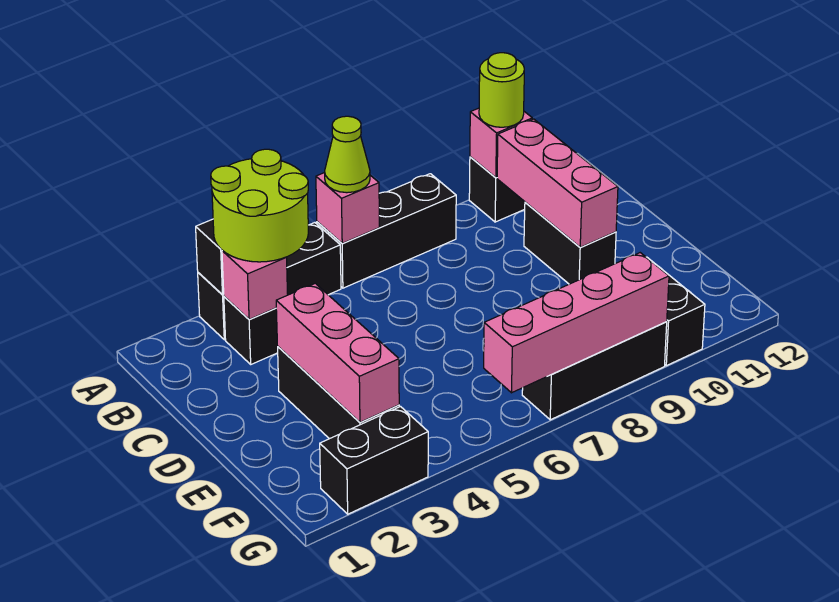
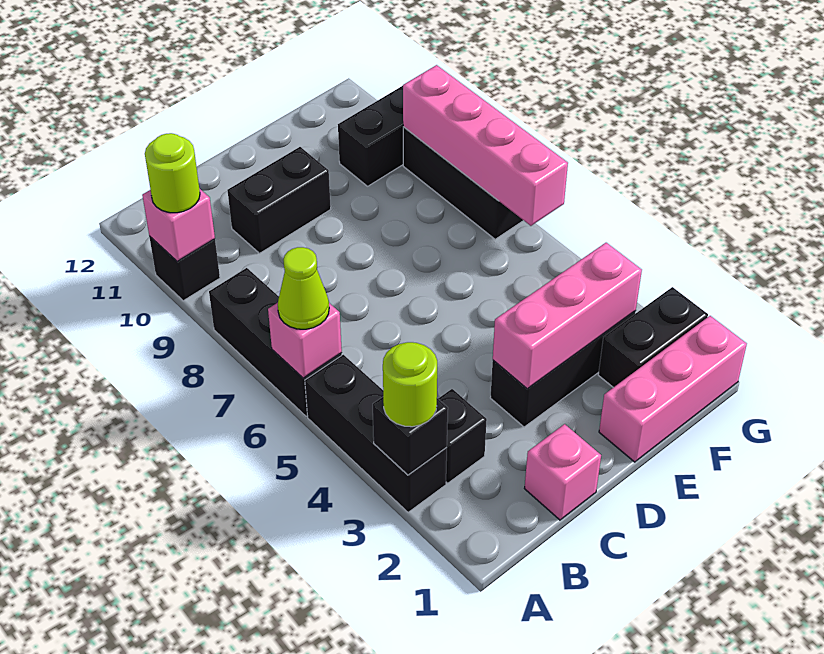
lime round brick A3:B4 level 3 -> lime round brick A3 level 3
pink brick B3 level 2 -> pink brick C1 level 1
pink brick B10:D10 level 2 -> pink brick E1:G1 level 1
black brick G2:G3 level 1 -> black brick F2:G2 level 1

